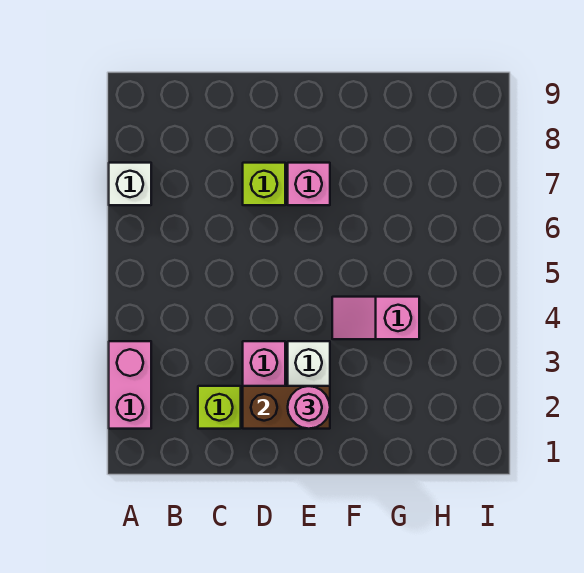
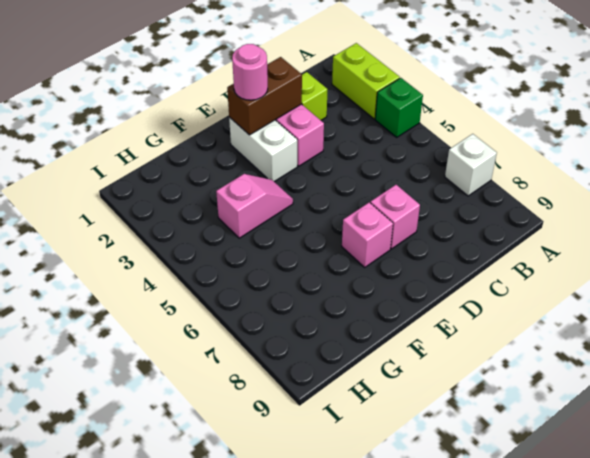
pink brick A2:A3 level 1 -> lime brick A2:A3 level 1
none -> green brick A4 level 1
lime brick D7 level 1 -> pink brick D7 level 1

